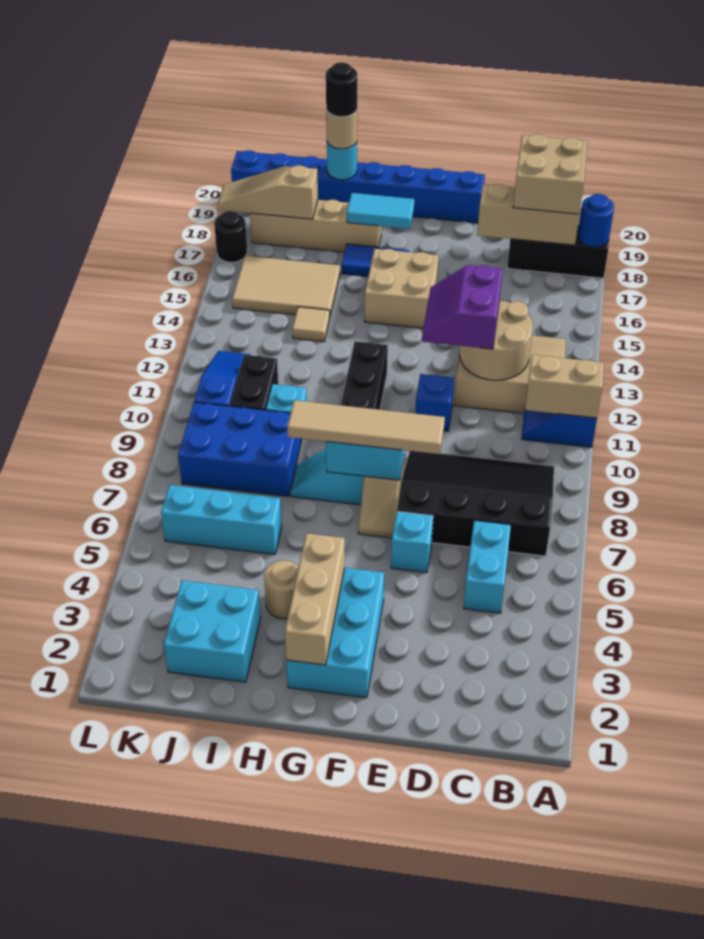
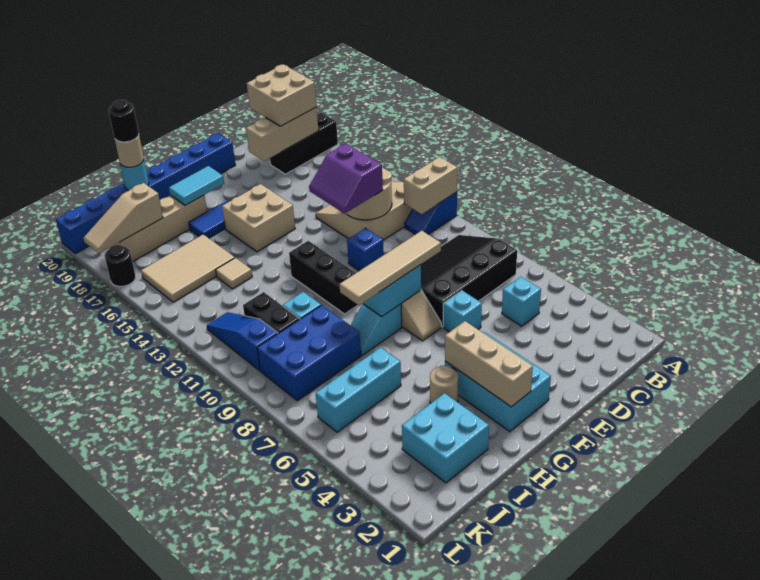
blue round brick A18 level 2 -> none
cyan brick C5:C6 level 1 -> cyan brick C5 level 1

